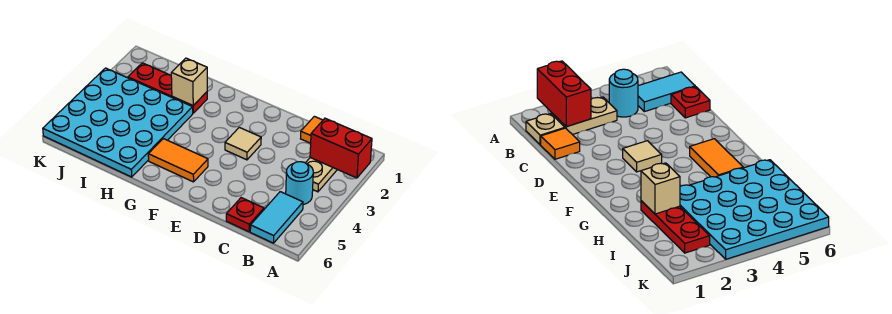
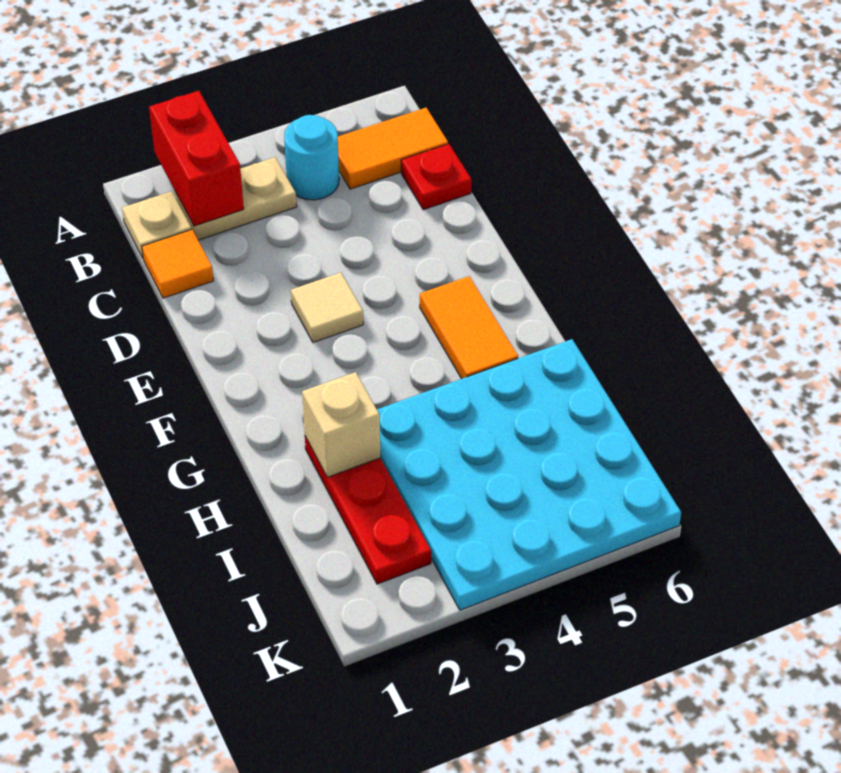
cyan tile B5:B6 level 1 -> orange tile B5:B6 level 1

